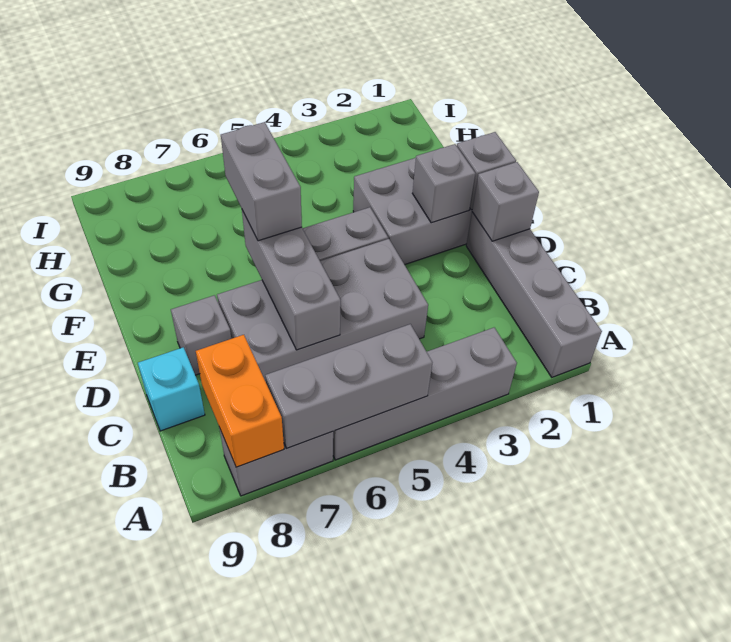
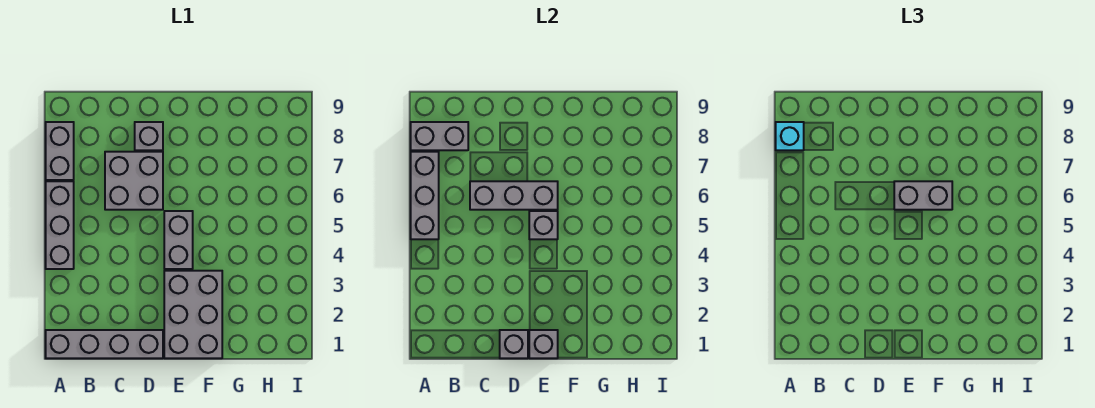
grey brick A3:A6 level 1 -> grey brick A4:A6 level 1
orange brick A8:B8 level 2 -> grey brick A8:B8 level 2
grey brick C4:D7 level 1 -> grey brick C6:D7 level 1
cyan brick C9 level 1 -> cyan brick A8 level 3
grey brick E2 level 2 -> grey brick E5 level 2

